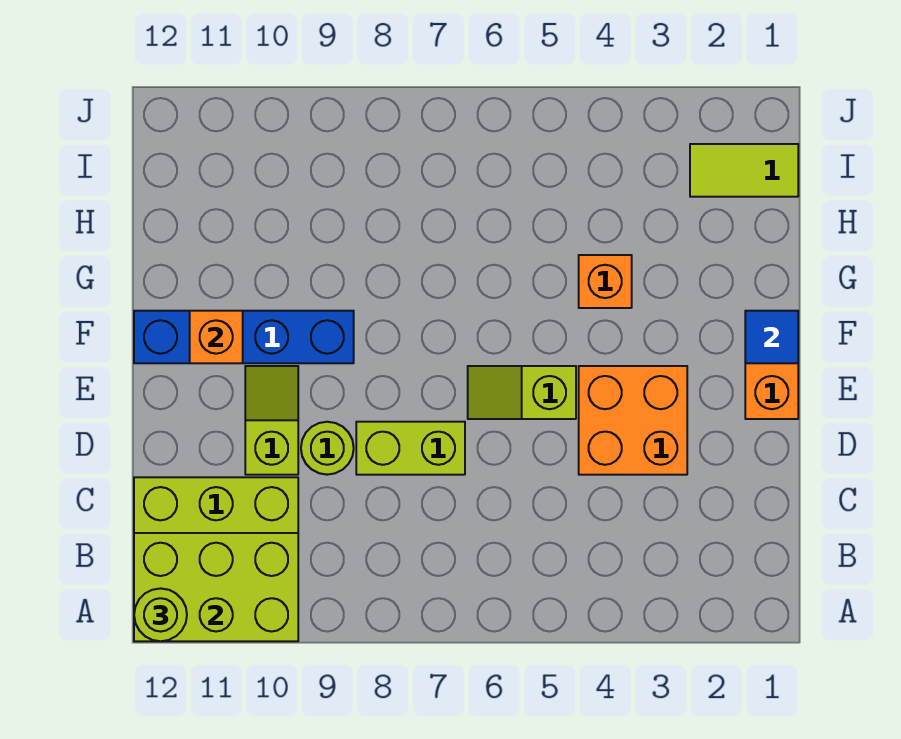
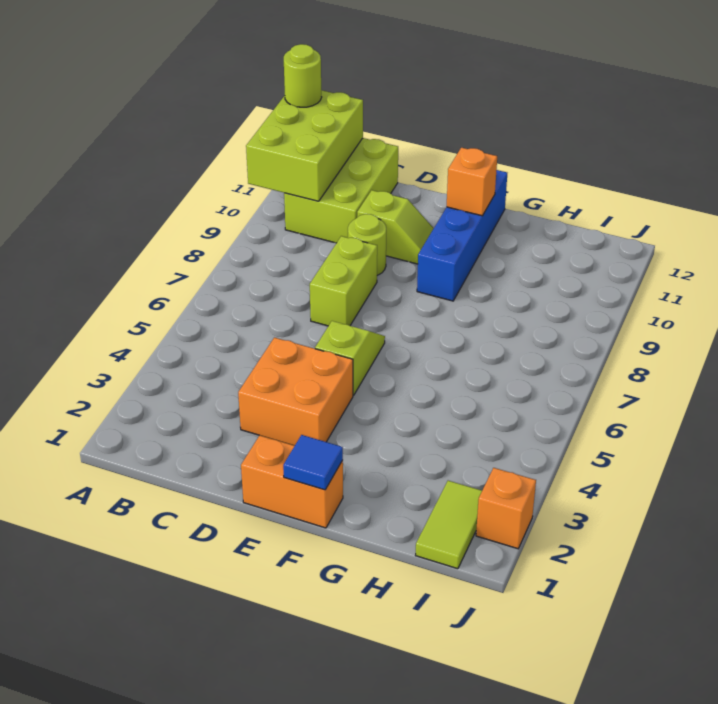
orange brick G4 level 1 -> orange brick J2 level 1

